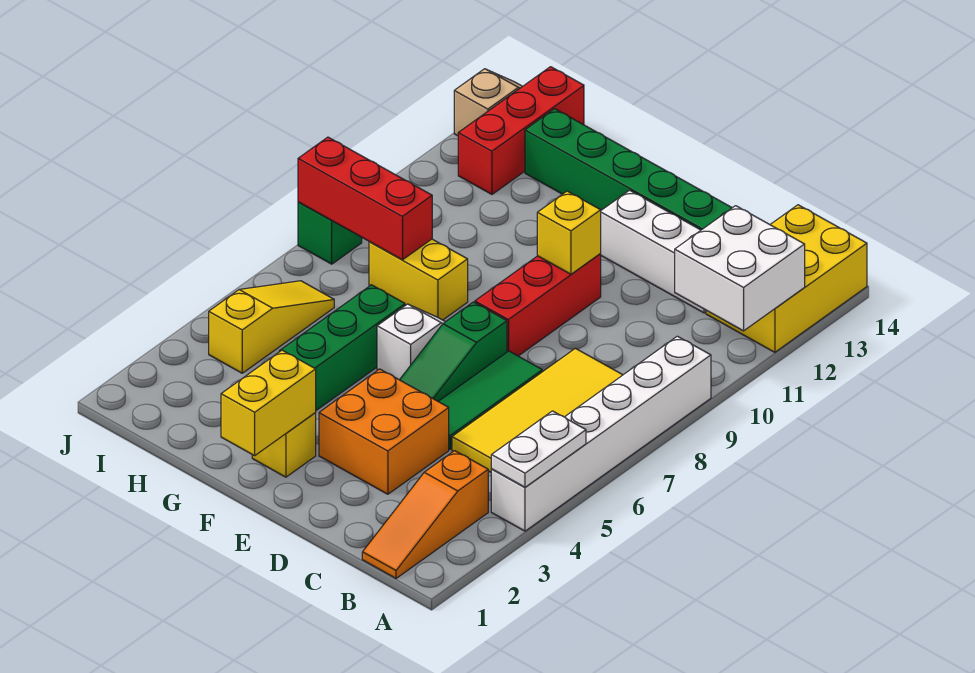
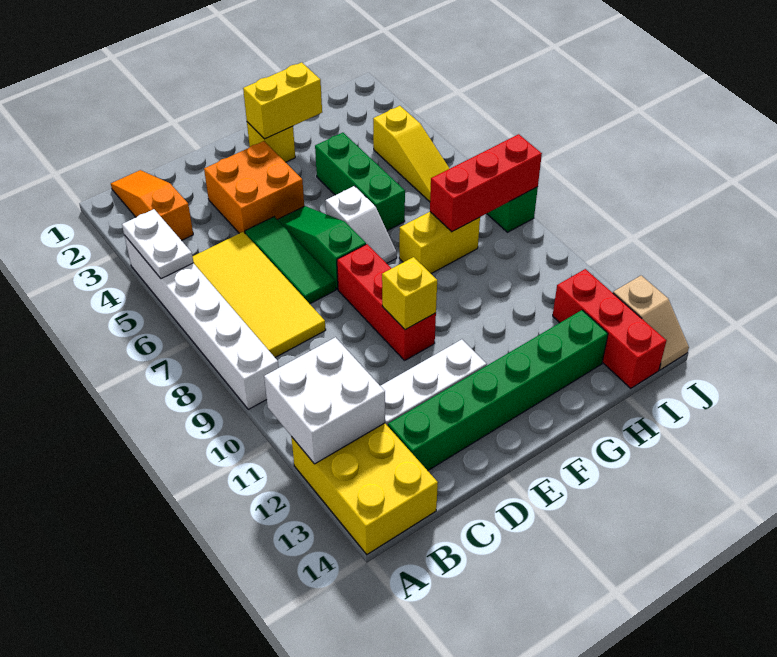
yellow brick F1:F2 level 2 -> yellow brick F2:G2 level 2

